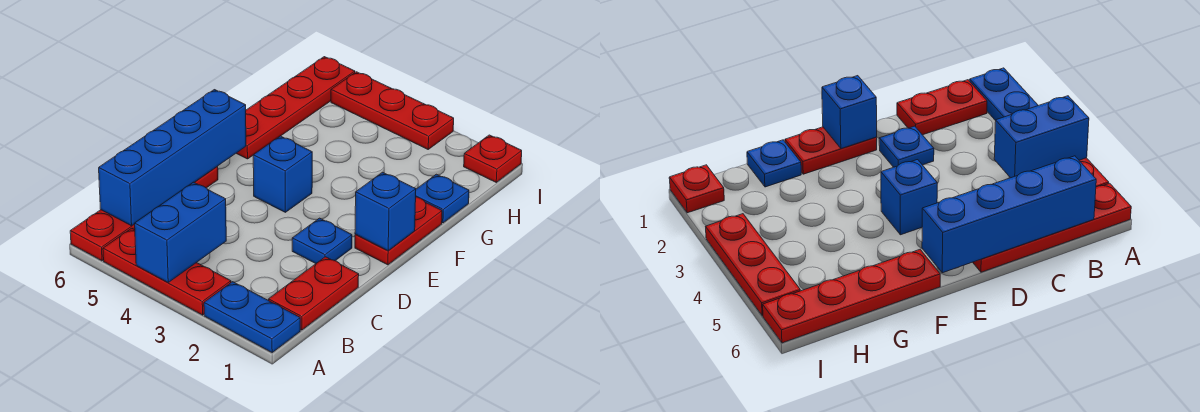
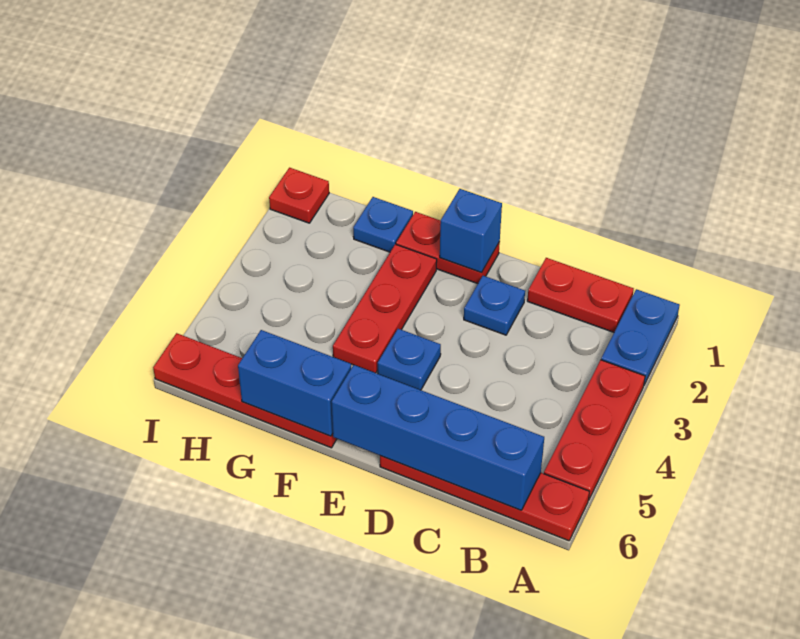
blue brick A4:B4 level 2 -> blue brick F6:G6 level 2
blue brick E4 level 1 -> blue plate E4 level 1
red plate I3:I5 level 1 -> red plate F2:F4 level 1

